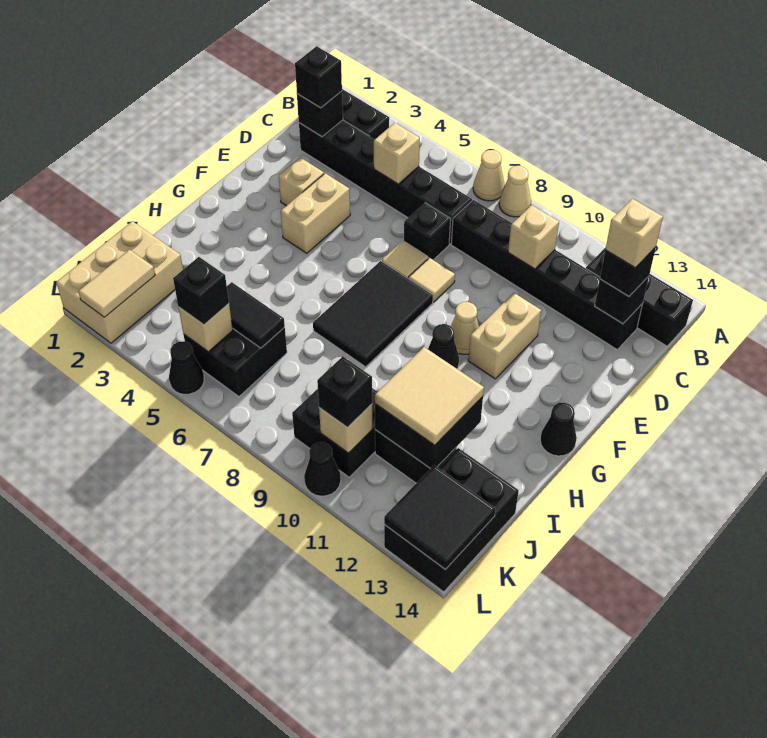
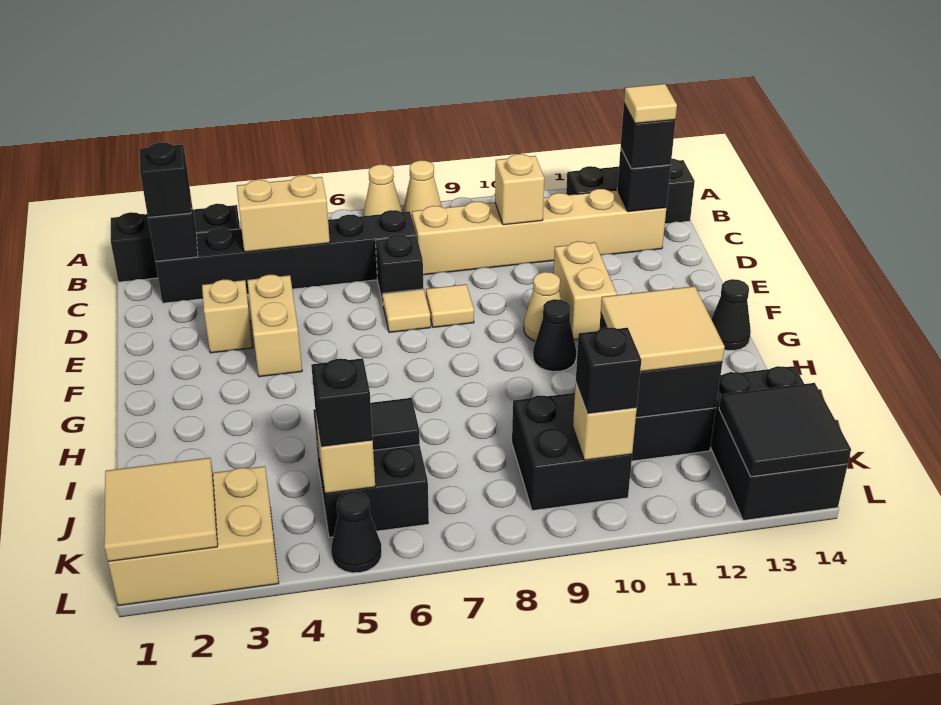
tan brick C5 level 2 -> tan brick C4:C5 level 2
black brick C8:C13 level 1 -> tan brick C8:C13 level 1
tan brick C13 level 4 -> tan tile C13 level 4
black tile F7:H8 level 1 -> none
tan brick J1:L2 level 1 -> tan brick K1:L3 level 1
tan tile K2:L2 level 2 -> tan tile K1:L2 level 2
black cone L10 level 1 -> none

